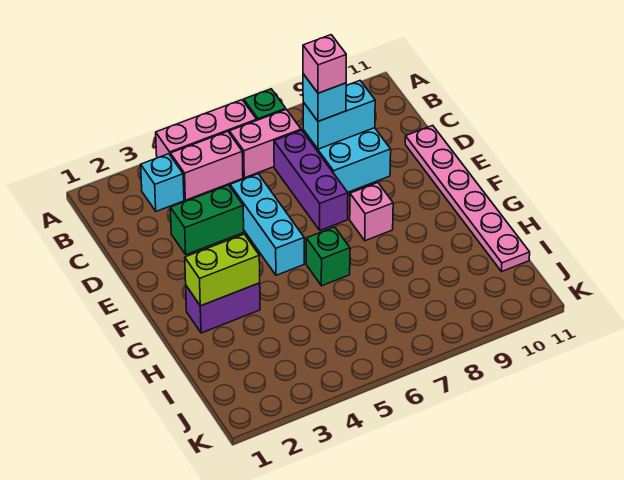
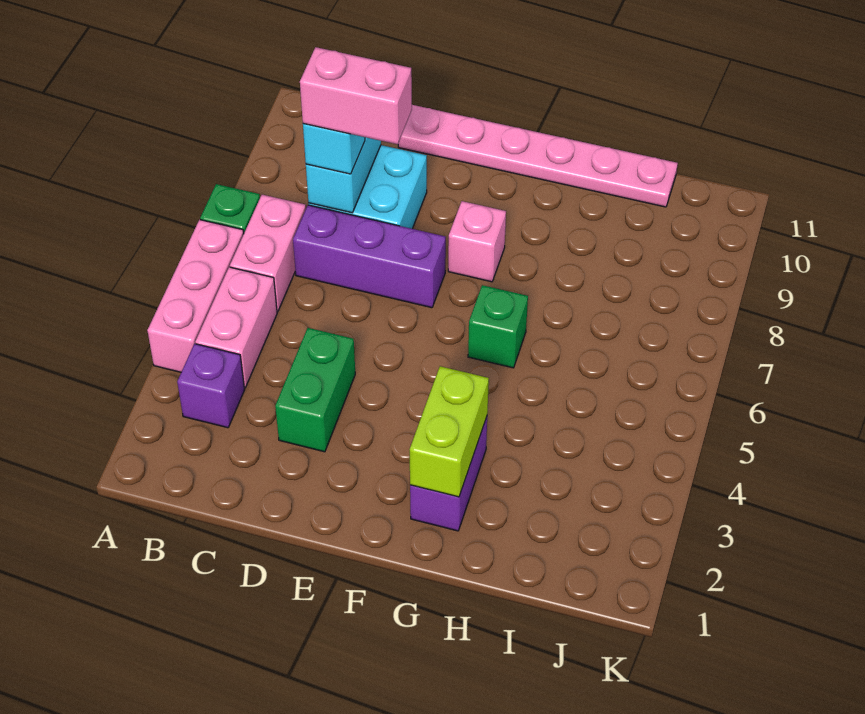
cyan brick B3 level 1 -> purple brick B3 level 1
pink brick C8 level 4 -> pink brick C8:D8 level 4
cyan brick D5:F5 level 1 -> none

